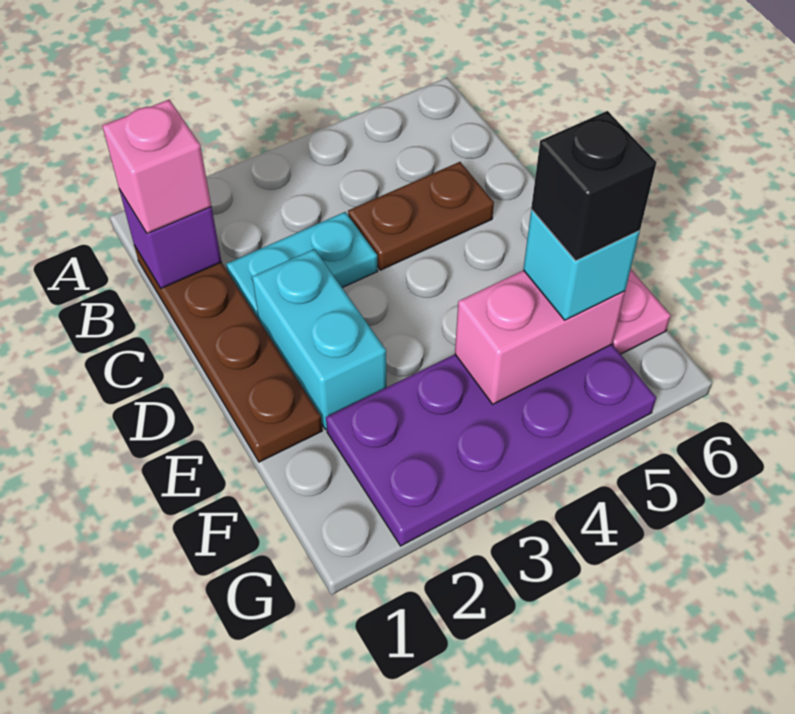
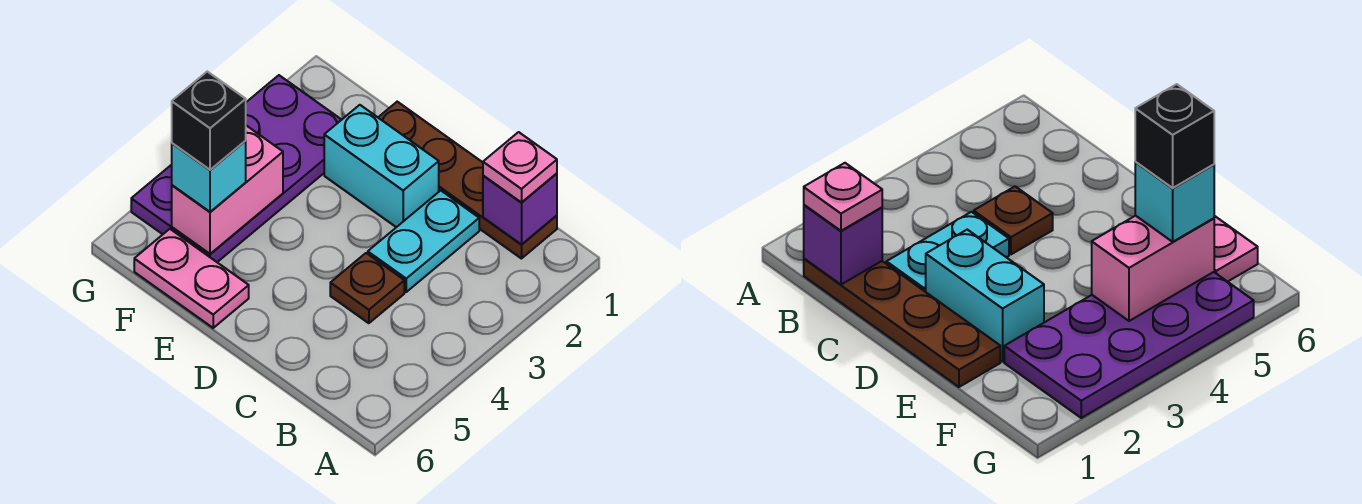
pink brick B1 level 3 -> pink plate B1 level 3
brown plate C4:C5 level 1 -> brown plate C4 level 1

